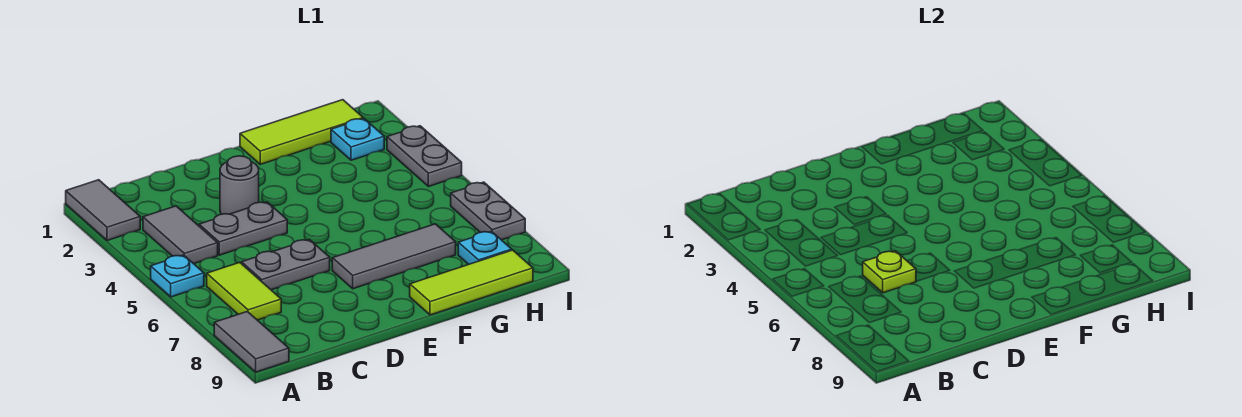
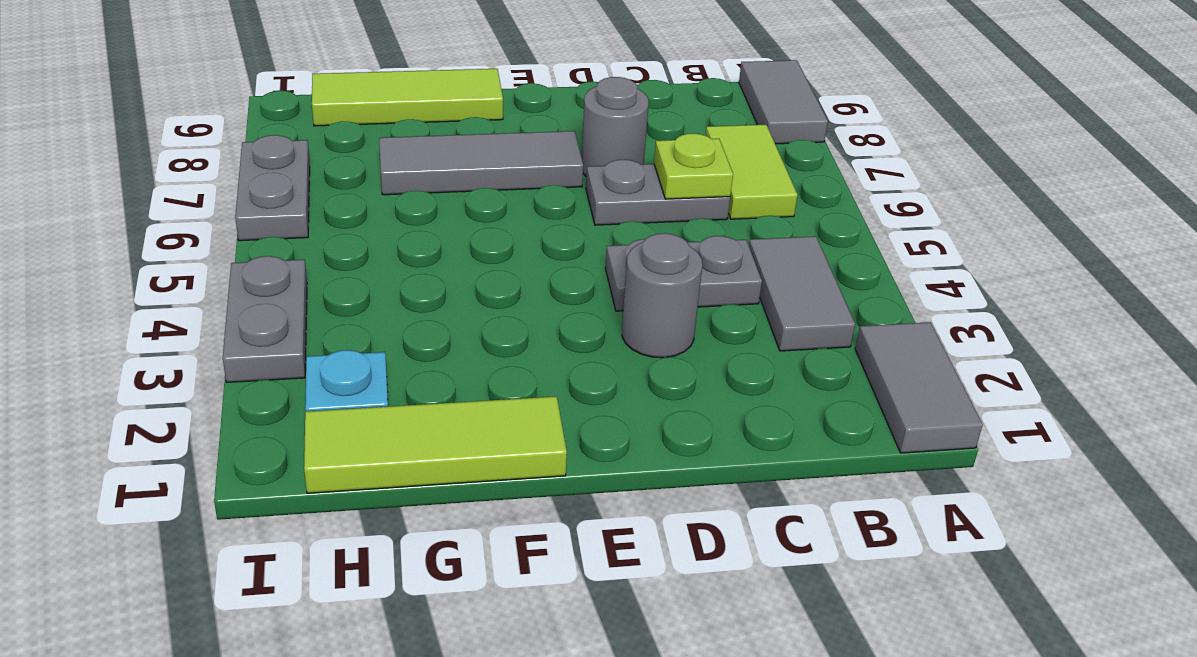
cyan plate A5 level 1 -> none
none -> grey round brick D7 level 1
cyan plate H8 level 1 -> none

